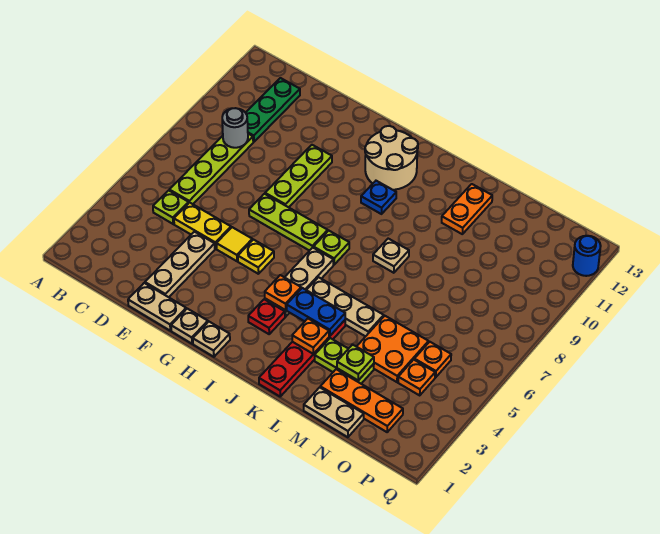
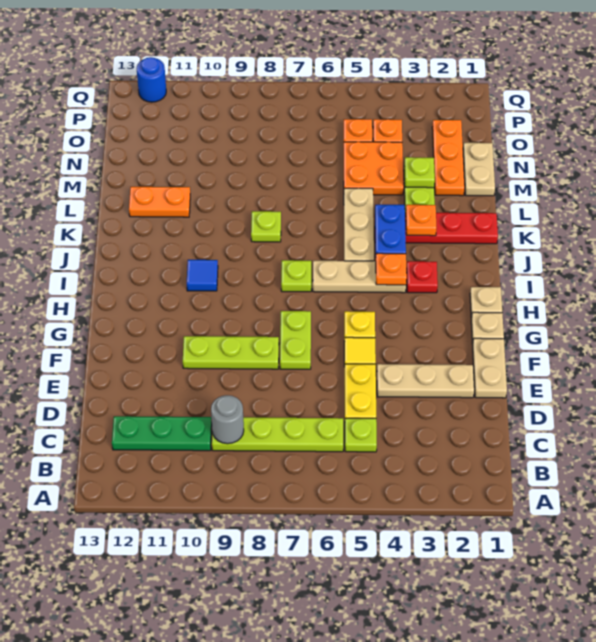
lime plate F7:H7 level 1 -> lime plate F7:G7 level 1
tan round brick H11:I12 level 1 -> none
blue plate I10 level 1 -> blue tile I10 level 1
tan plate K8 level 1 -> lime plate K8 level 1

